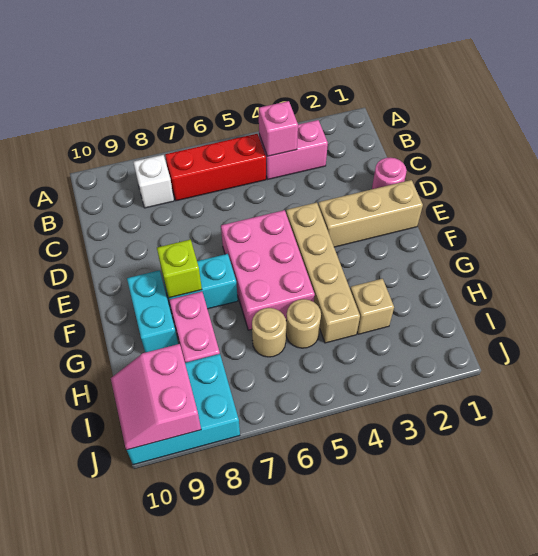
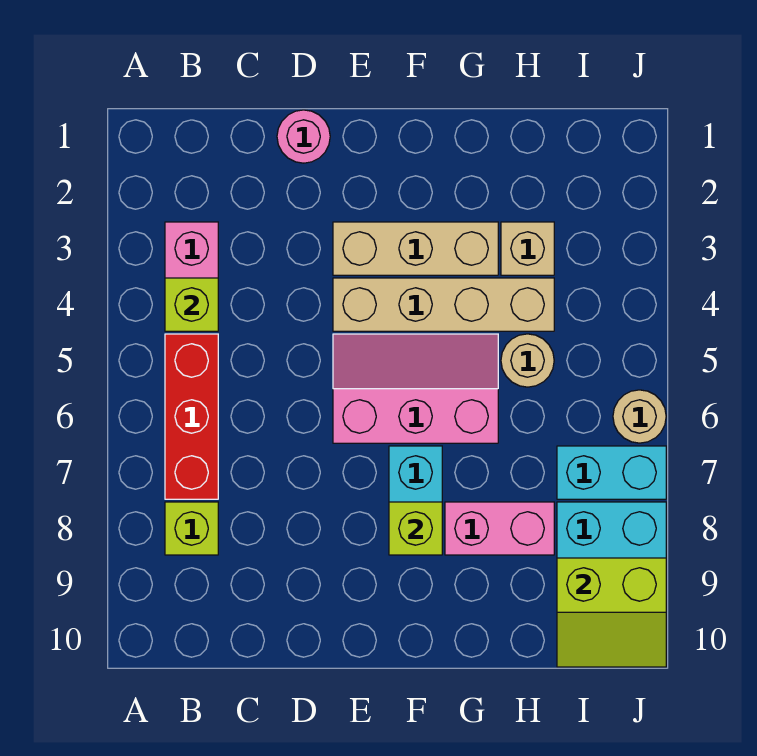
pink brick B4 level 2 -> lime brick B4 level 2
white brick B8 level 1 -> lime brick B8 level 1
tan brick E1:E3 level 1 -> tan brick E3:G3 level 1
pink brick E5:G6 level 1 -> pink slope E5:G6 level 1 top 6
cyan brick F9:G9 level 1 -> cyan brick I7:J7 level 1
tan round brick H6 level 1 -> tan round brick J6 level 1
pink slope I9:J10 level 2 top 9 -> lime slope I9:J10 level 2 top 9

